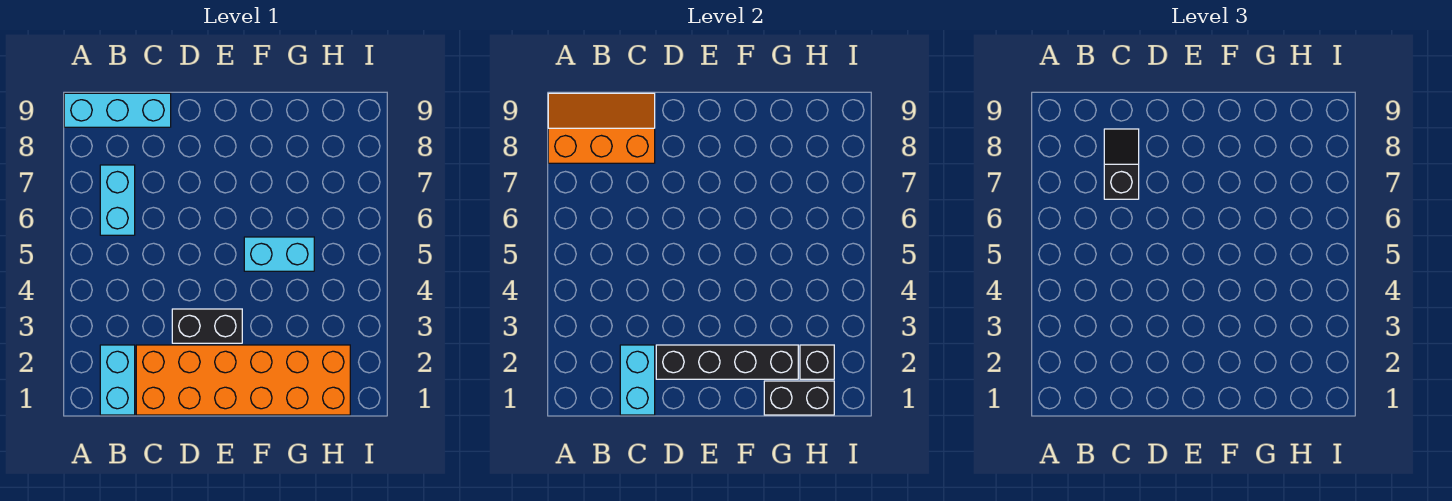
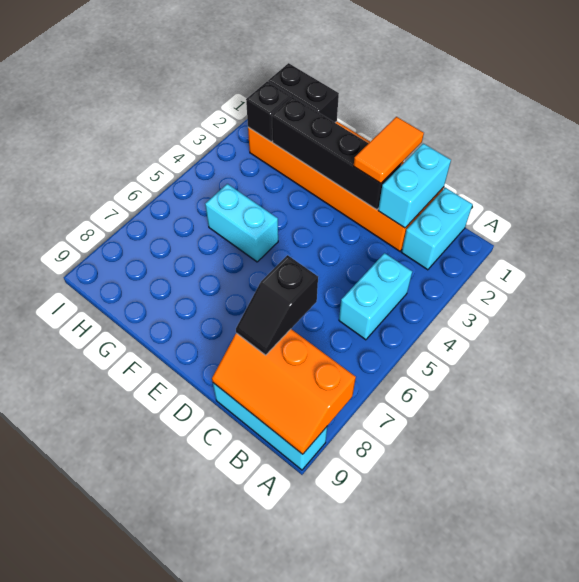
cyan brick B6:B7 level 1 -> cyan brick B4:B5 level 1
none -> orange tile D1:D2 level 3
black brick D3:E3 level 1 -> none

